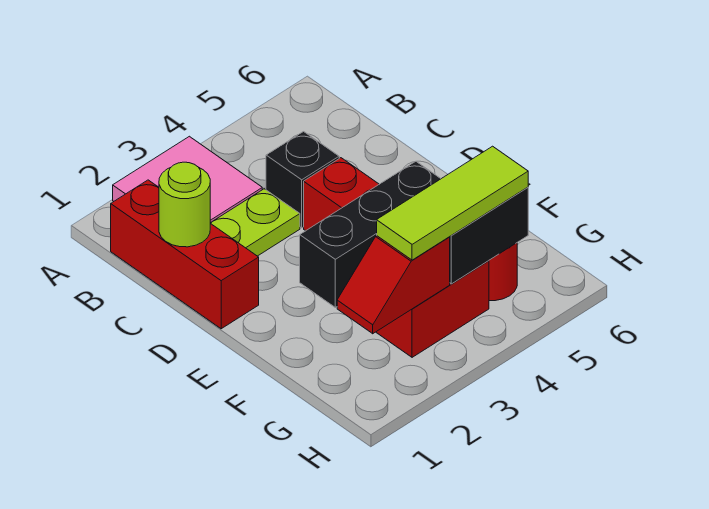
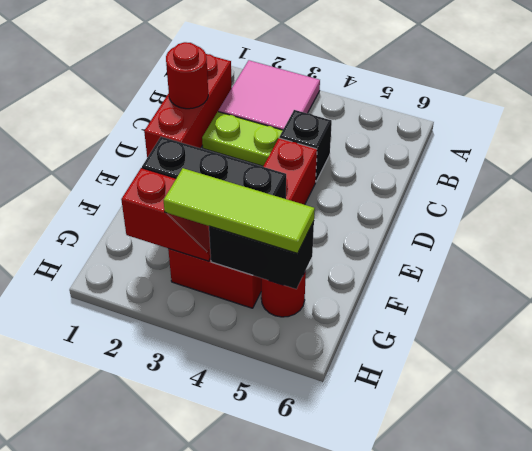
lime round brick C1 level 2 -> red round brick C1 level 2
red slope G2:G3 level 2 top 3 -> red slope G2:G3 level 2 top 2

